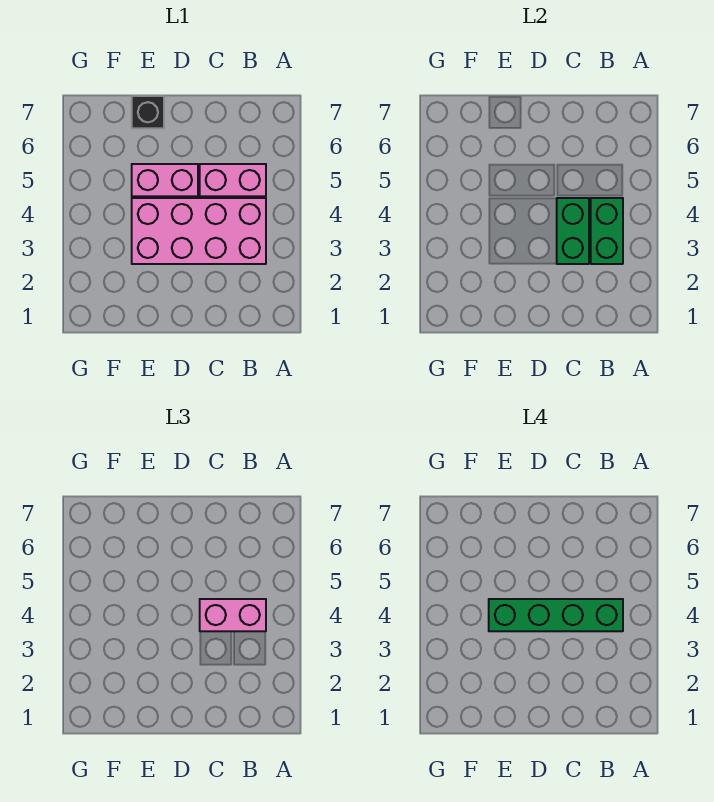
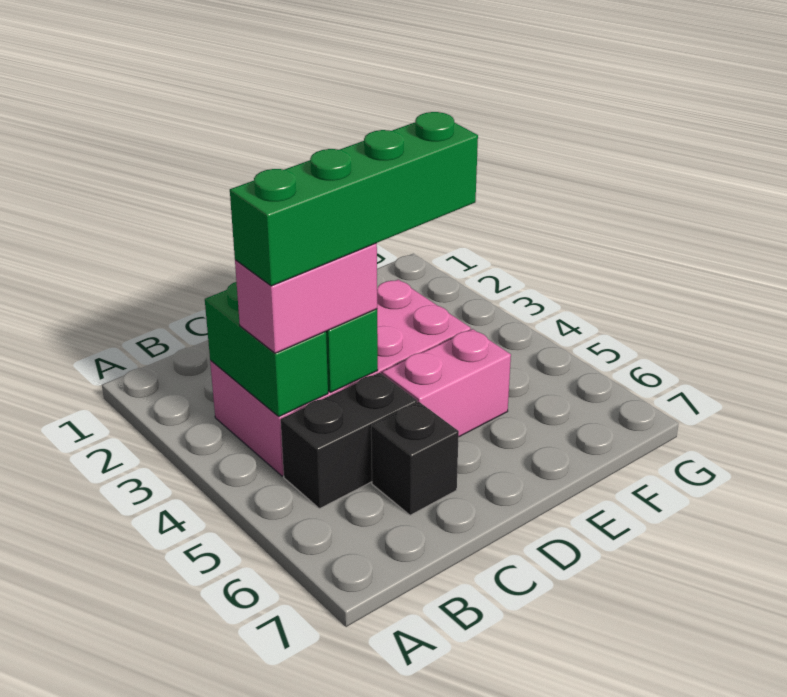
pink brick B5:C5 level 1 -> black brick B5:C5 level 1
black brick E7 level 1 -> black brick C6 level 1

